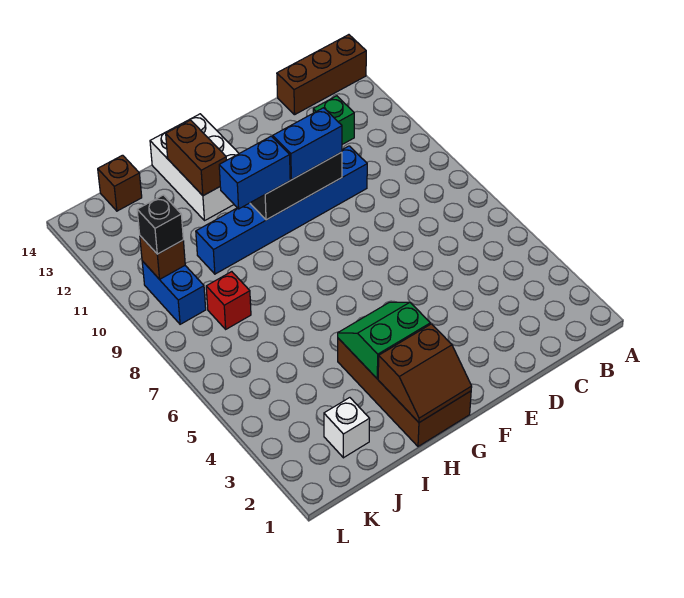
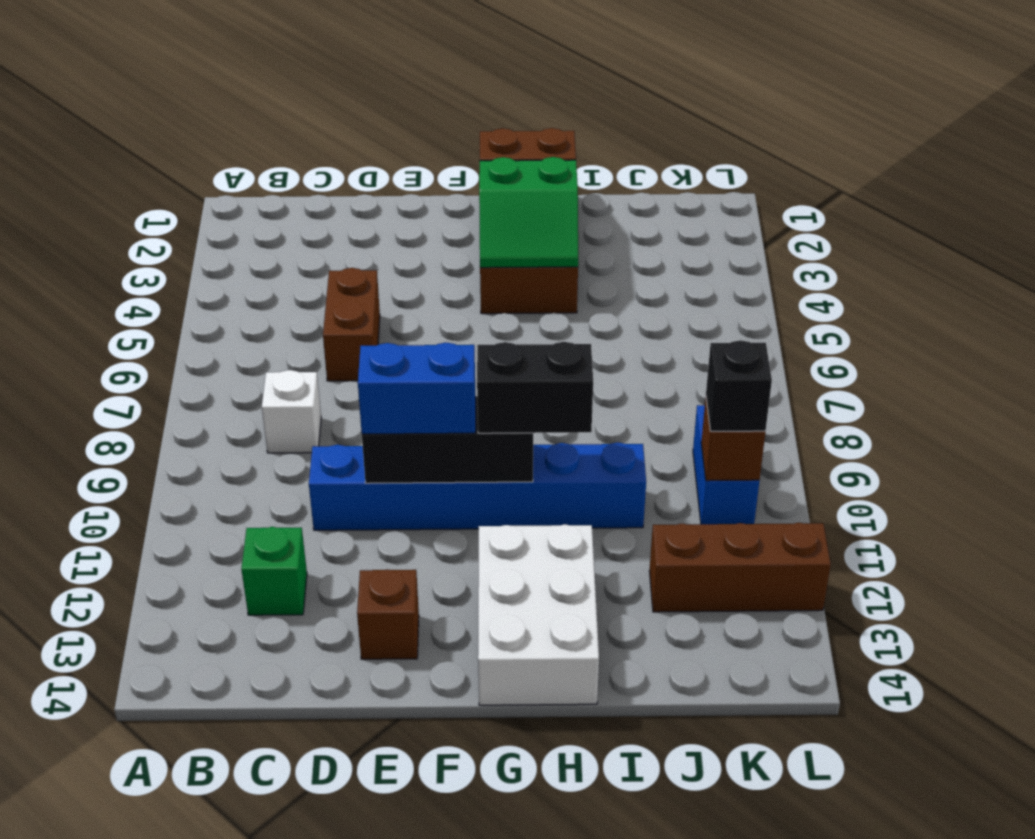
brown brick A14:C14 level 1 -> brown brick J12:L12 level 1
blue brick G10:H10 level 3 -> black brick G10:H10 level 3
brown brick H12:H13 level 2 -> brown brick D5:D6 level 1
white brick J2 level 1 -> white brick C8 level 1
red brick J8 level 1 -> none
brown brick J14 level 1 -> brown brick E13 level 1

